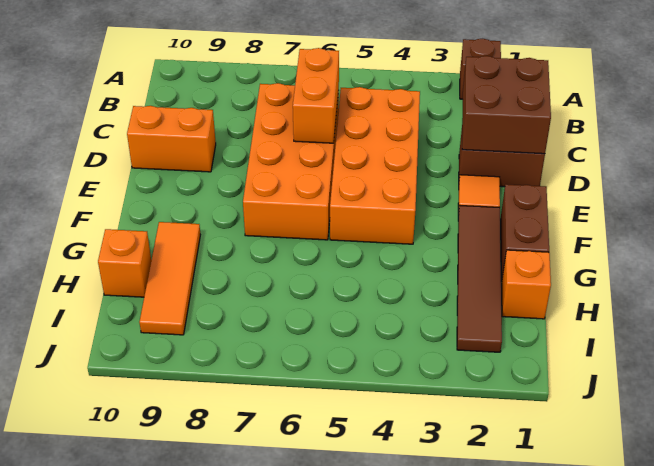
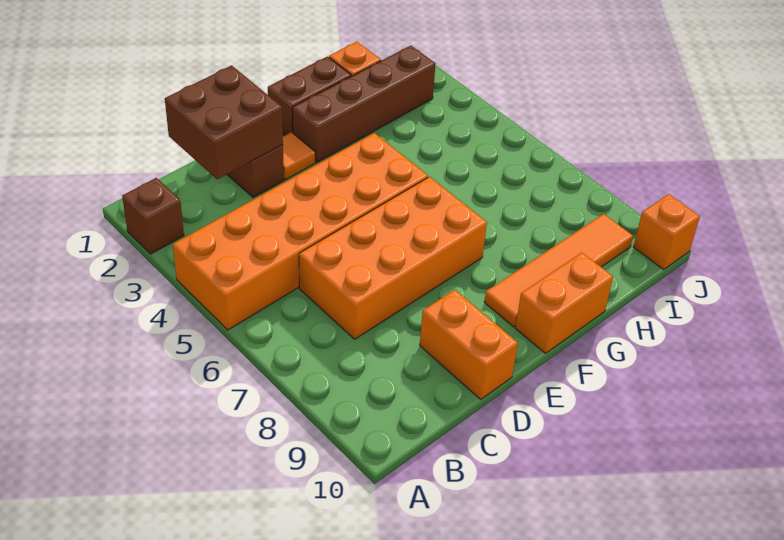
orange brick C4:F5 level 1 -> orange brick A4:F5 level 1
orange brick C6:D6 level 2 -> orange brick F10:G10 level 1
brown tile F2:I2 level 1 -> brown brick F2:I2 level 1
orange tile G9:I9 level 1 -> orange tile F9:I9 level 1
orange brick H10 level 1 -> orange brick J10 level 1

